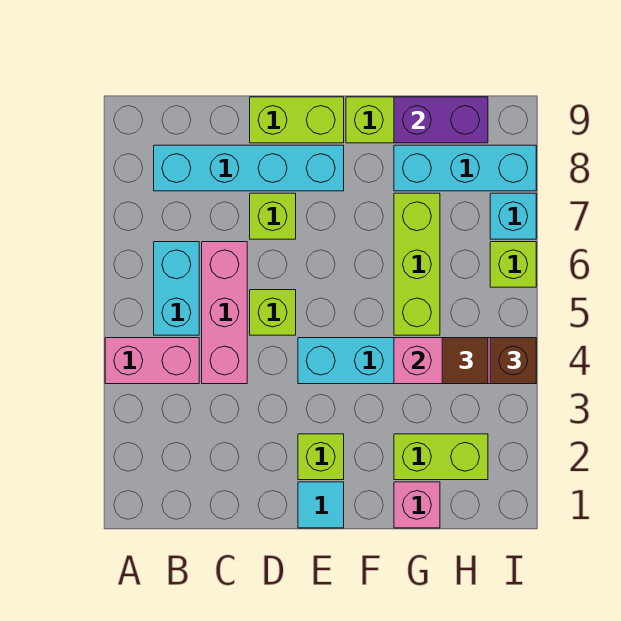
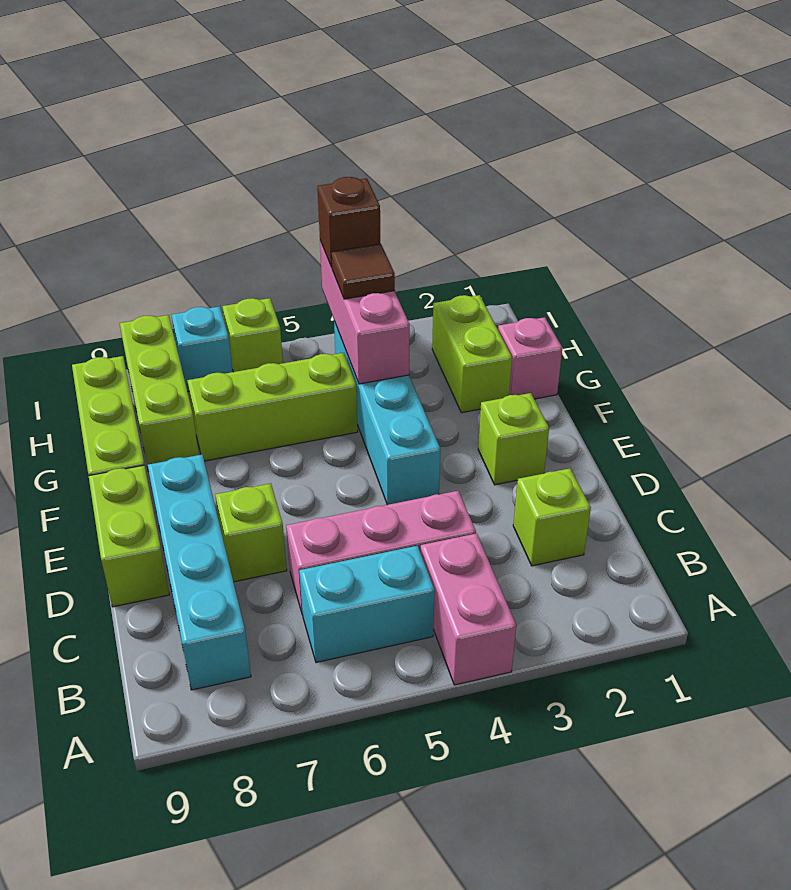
lime brick D5 level 1 -> lime brick C2 level 1
cyan tile E1 level 1 -> none
cyan brick G8:I8 level 1 -> lime brick G8:I8 level 1
purple brick G9:H9 level 2 -> none

